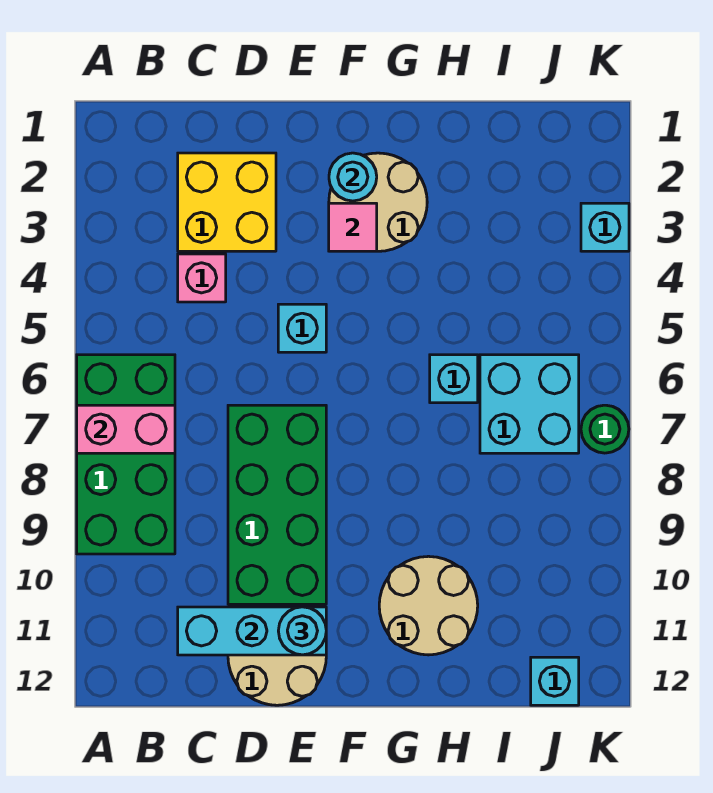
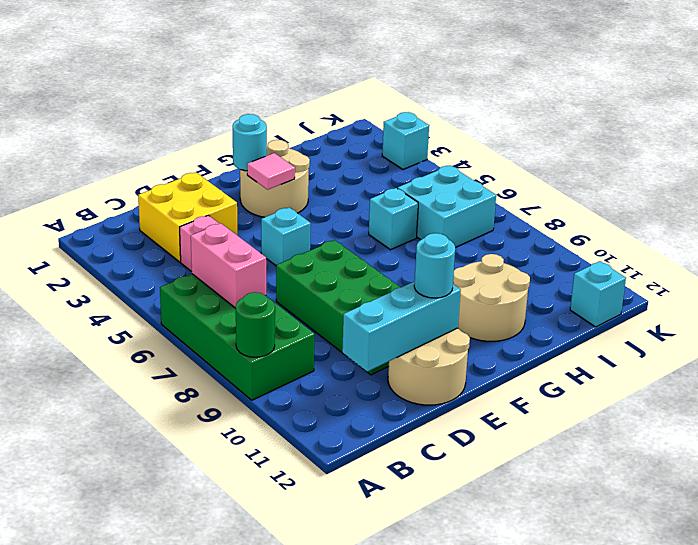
pink brick A7:B7 level 2 -> pink brick B6:B7 level 2
green round brick K7 level 1 -> green round brick A9 level 2

